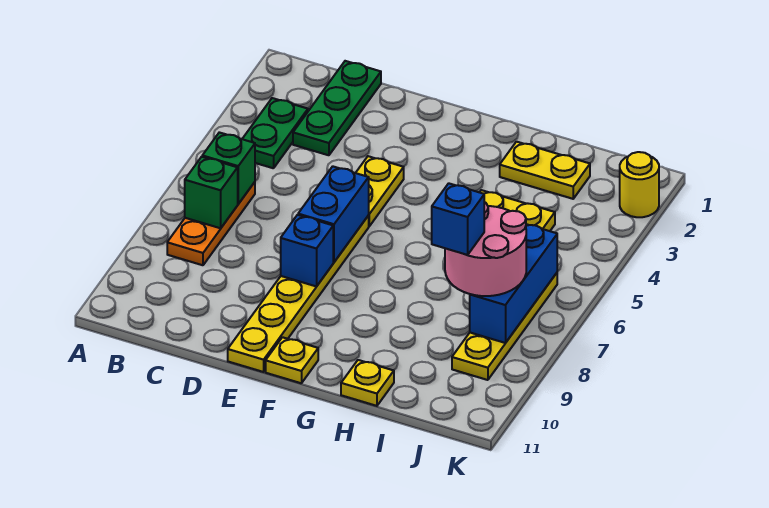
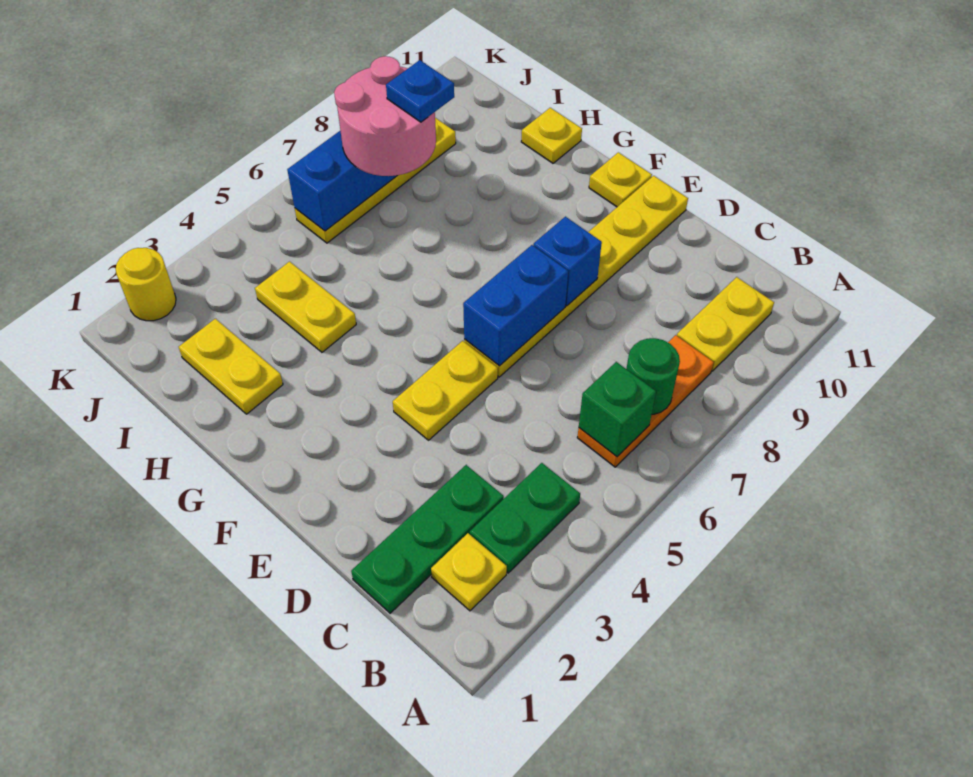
none -> yellow plate B2 level 1
green brick B7 level 2 -> green round brick B7 level 2
none -> yellow plate B9:B10 level 1
blue brick I8 level 4 -> blue plate I8 level 4

